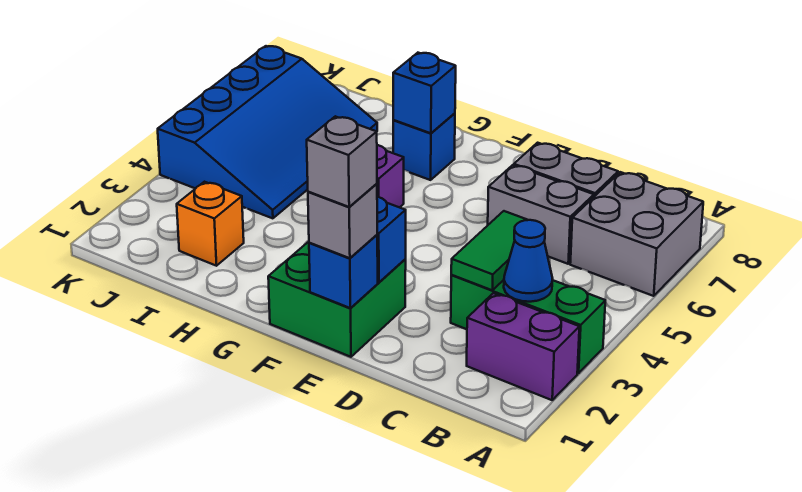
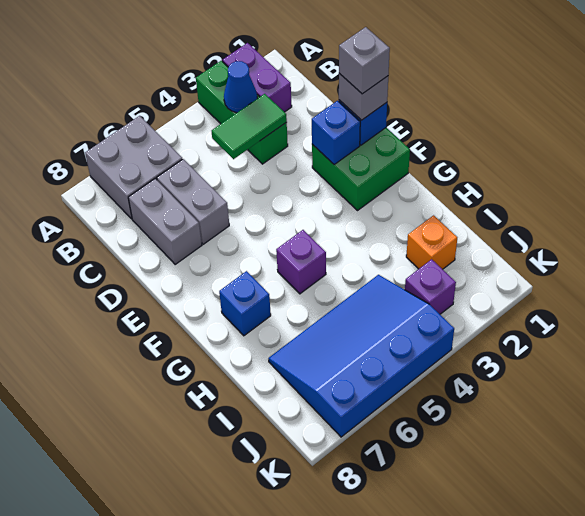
blue brick G7 level 2 -> none
none -> purple brick J3 level 1

